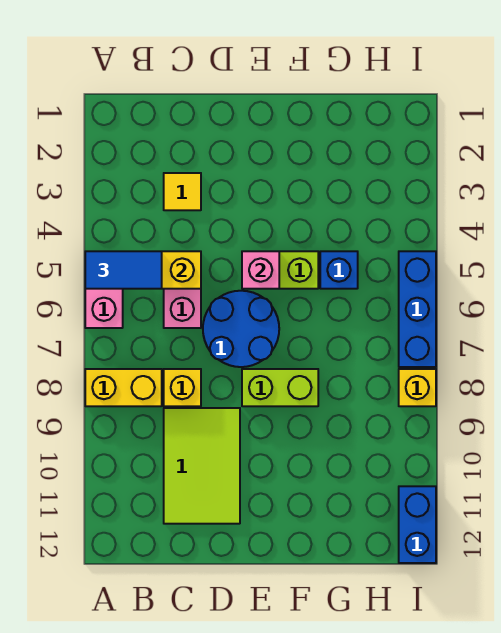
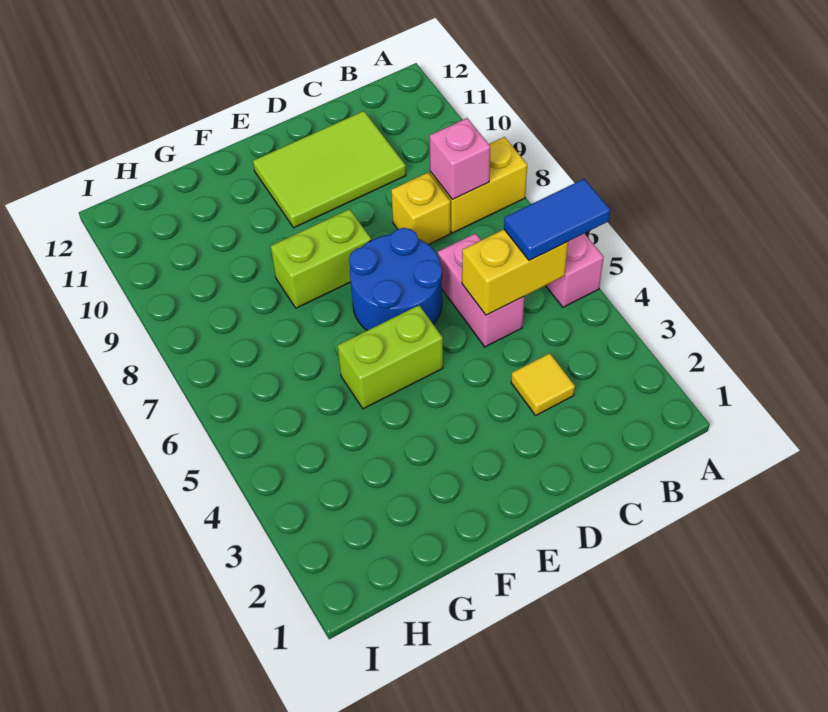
lime tile C9:D11 level 1 -> lime tile C10:E11 level 1
pink brick E5 level 2 -> pink brick B8 level 2
blue brick G5 level 1 -> none
blue brick I5:I7 level 1 -> none
yellow brick I8 level 1 -> none
blue brick I11:I12 level 1 -> none

